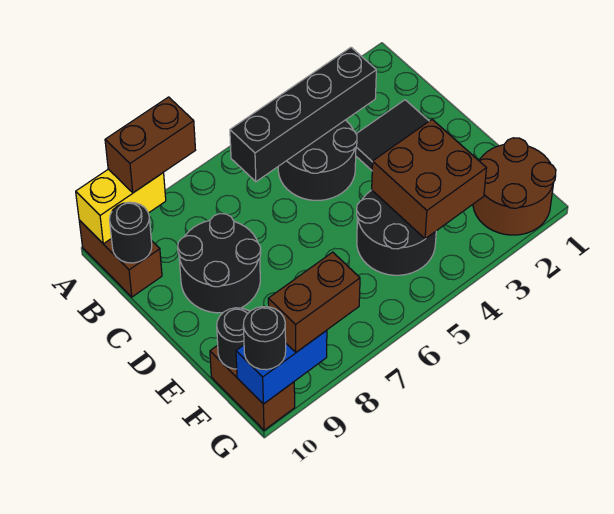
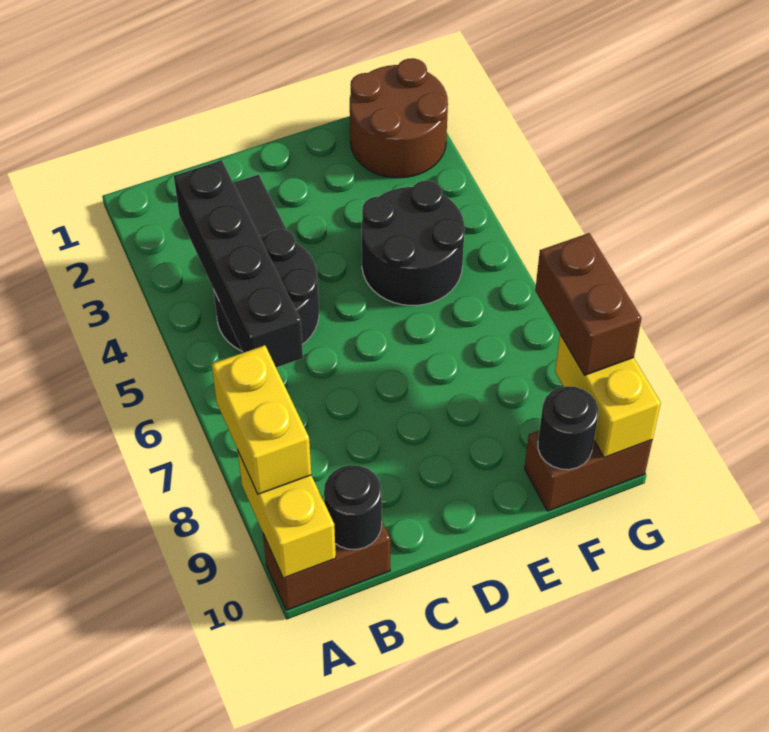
brown brick A8:A9 level 3 -> yellow brick A8:A9 level 3
black round brick C8:D9 level 1 -> none
brown brick E3:F4 level 2 -> none
blue brick G9:G10 level 2 -> yellow brick G9:G10 level 2
black round brick G10 level 3 -> none

